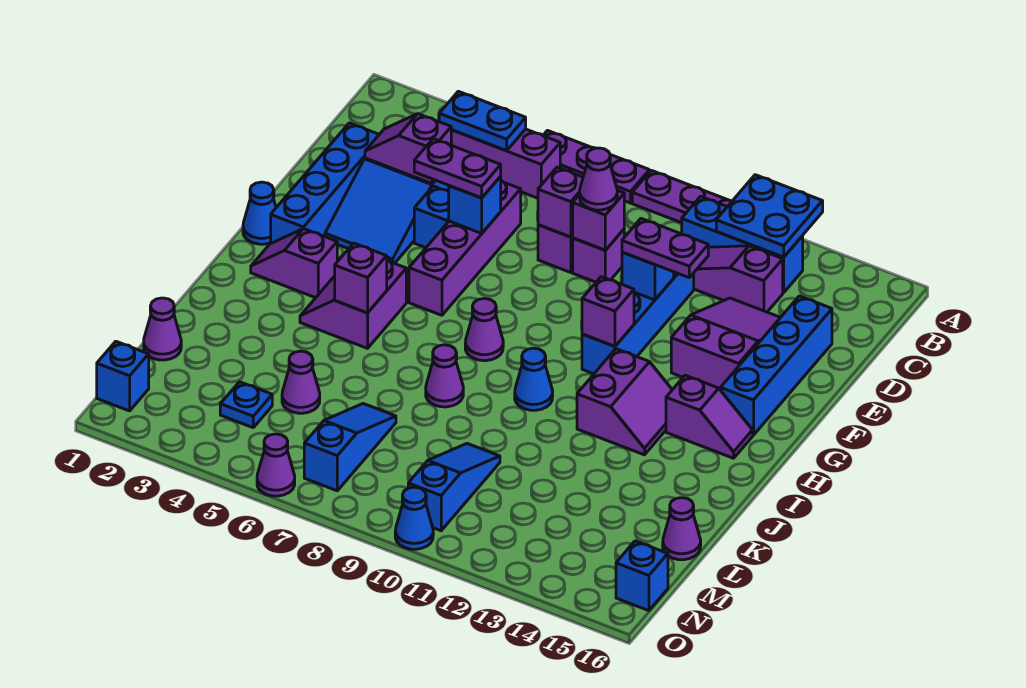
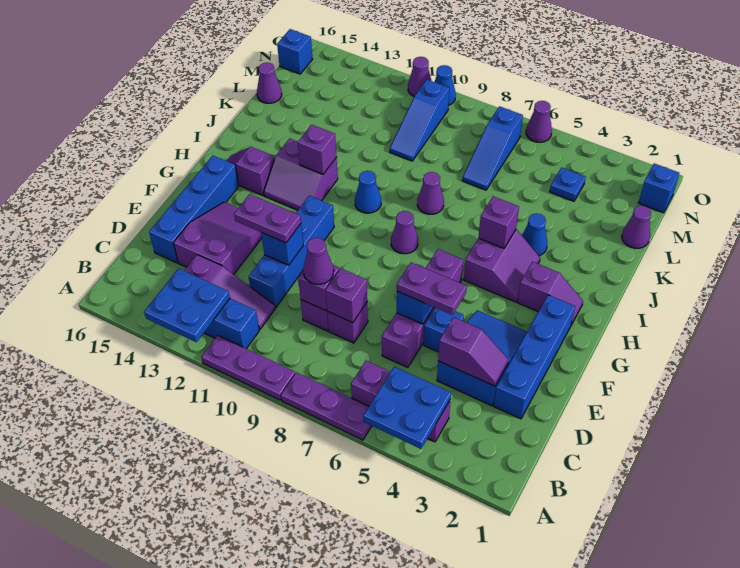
blue plate B4:B5 level 2 -> blue plate A4:B5 level 2
purple slope D13:F14 level 1 top F -> purple slope D13:F14 level 1 top D
blue cone G1 level 1 -> blue cone J4 level 1
purple brick G11 level 2 -> purple brick I12 level 2
purple slope H12:I13 level 1 top 12 -> purple slope H12:I13 level 1 top I
purple cone L5 level 1 -> purple cone O11 level 1

